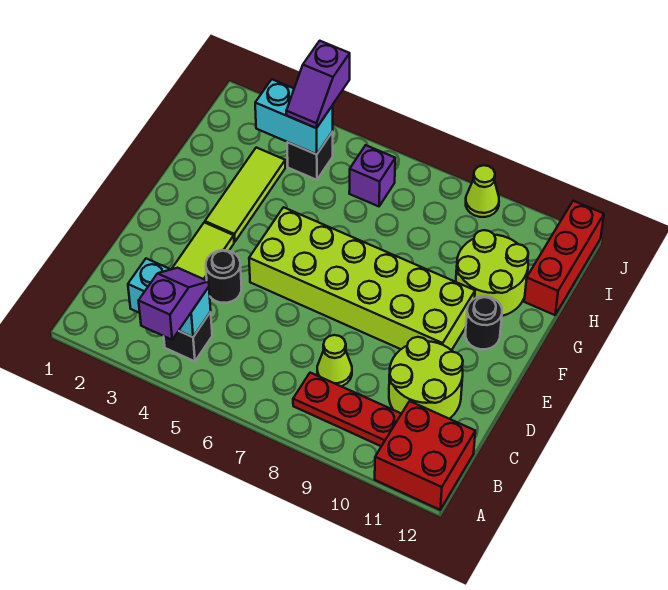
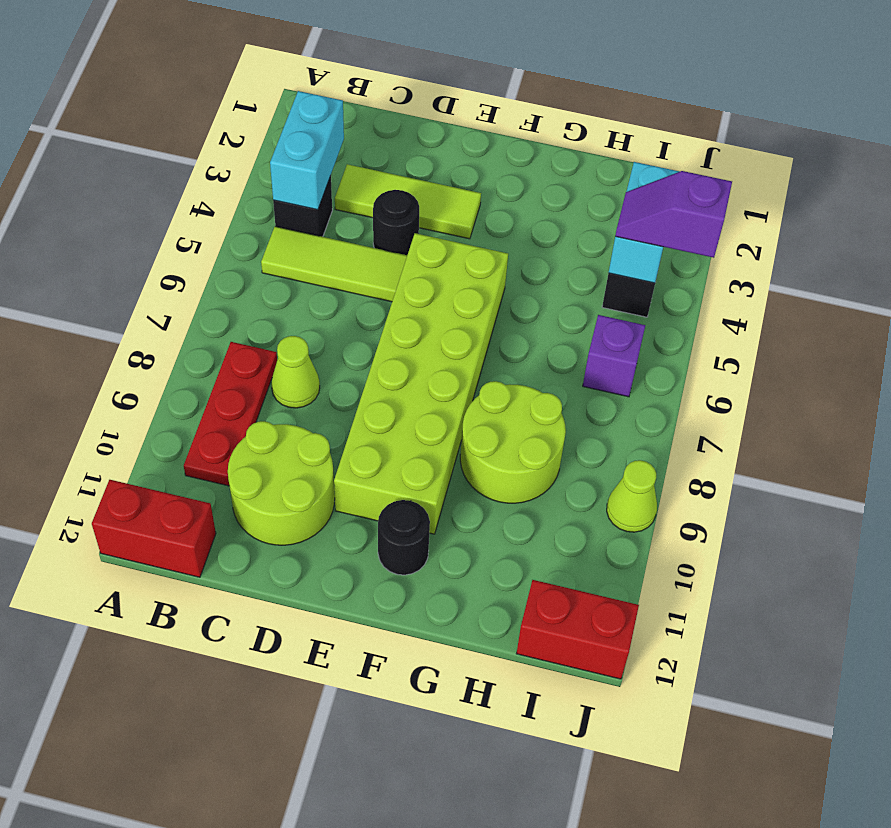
purple slope A4:B4 level 3 top A -> none
red brick A11:B12 level 1 -> red brick A12:B12 level 1
lime tile F3:H3 level 1 -> lime tile B5:D5 level 1
lime round brick G10:H11 level 1 -> lime round brick G8:H9 level 1
red brick H12:J12 level 1 -> red brick I12:J12 level 1

